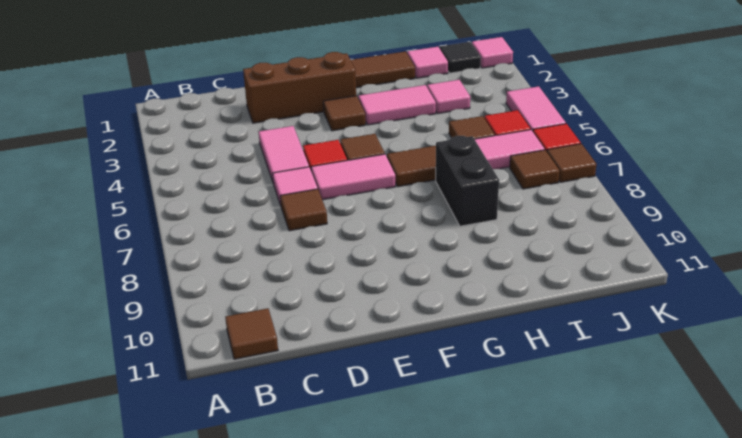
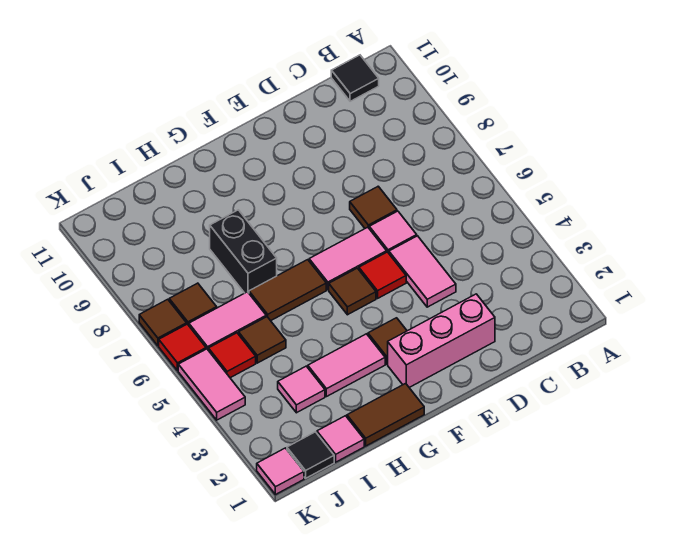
brown tile B11 level 1 -> black tile B11 level 1
brown brick D2:F2 level 1 -> pink brick D2:F2 level 1

